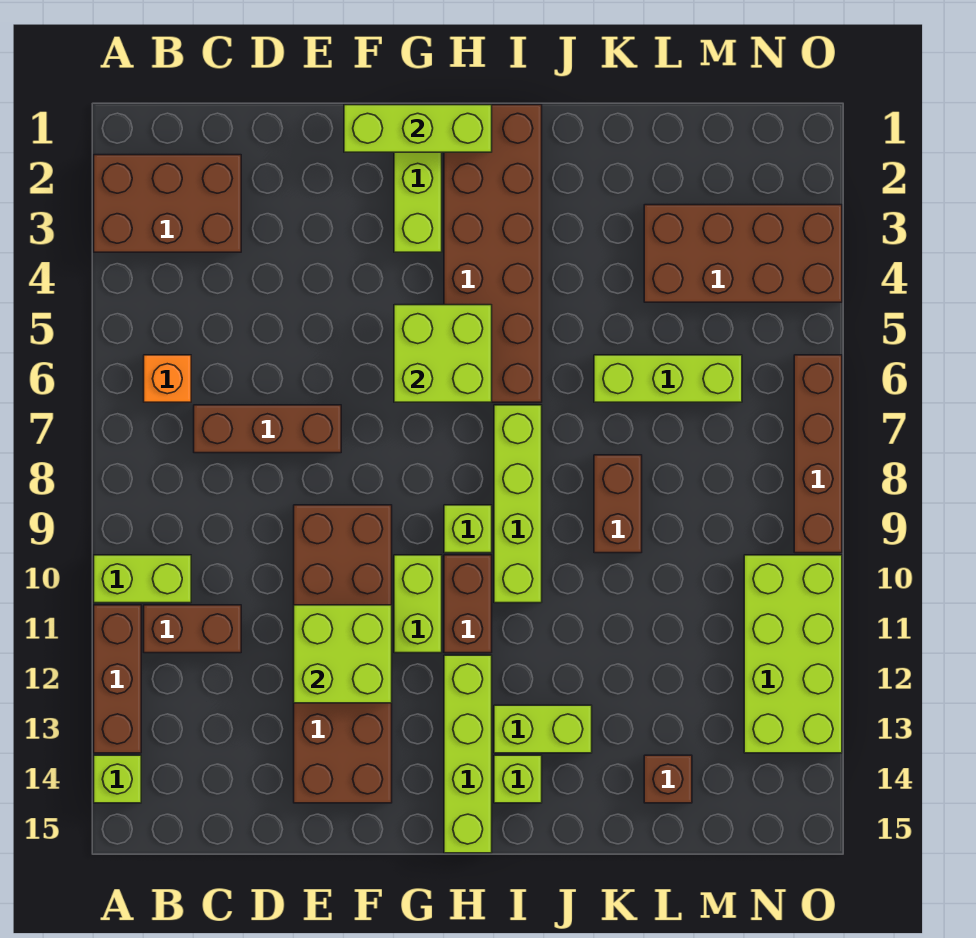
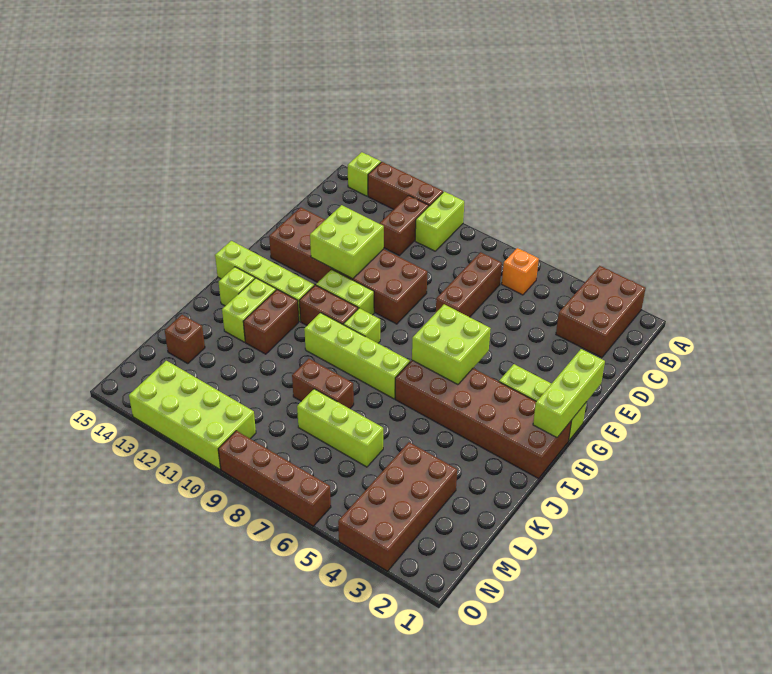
none -> brown brick I12:J12 level 1
lime brick K6:M6 level 1 -> lime brick L6:L8 level 1

